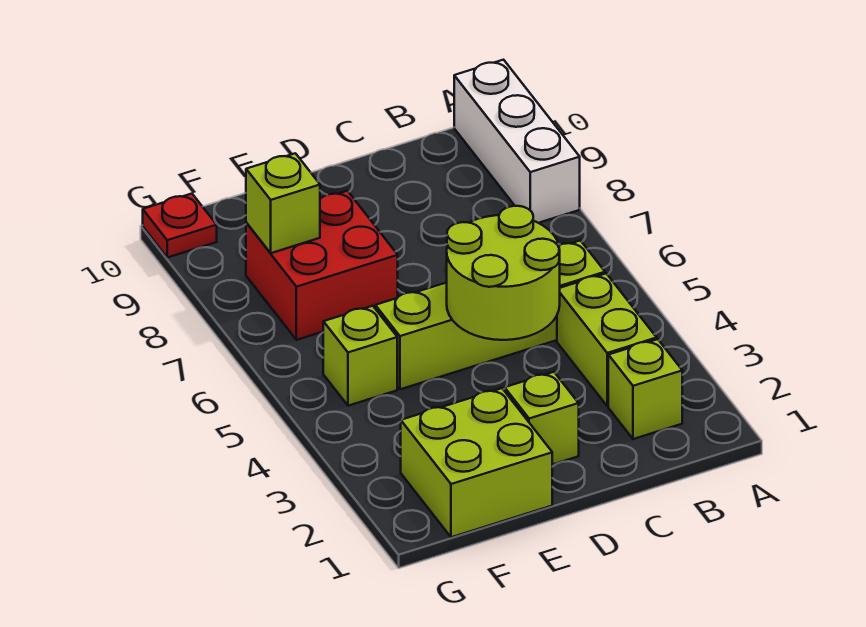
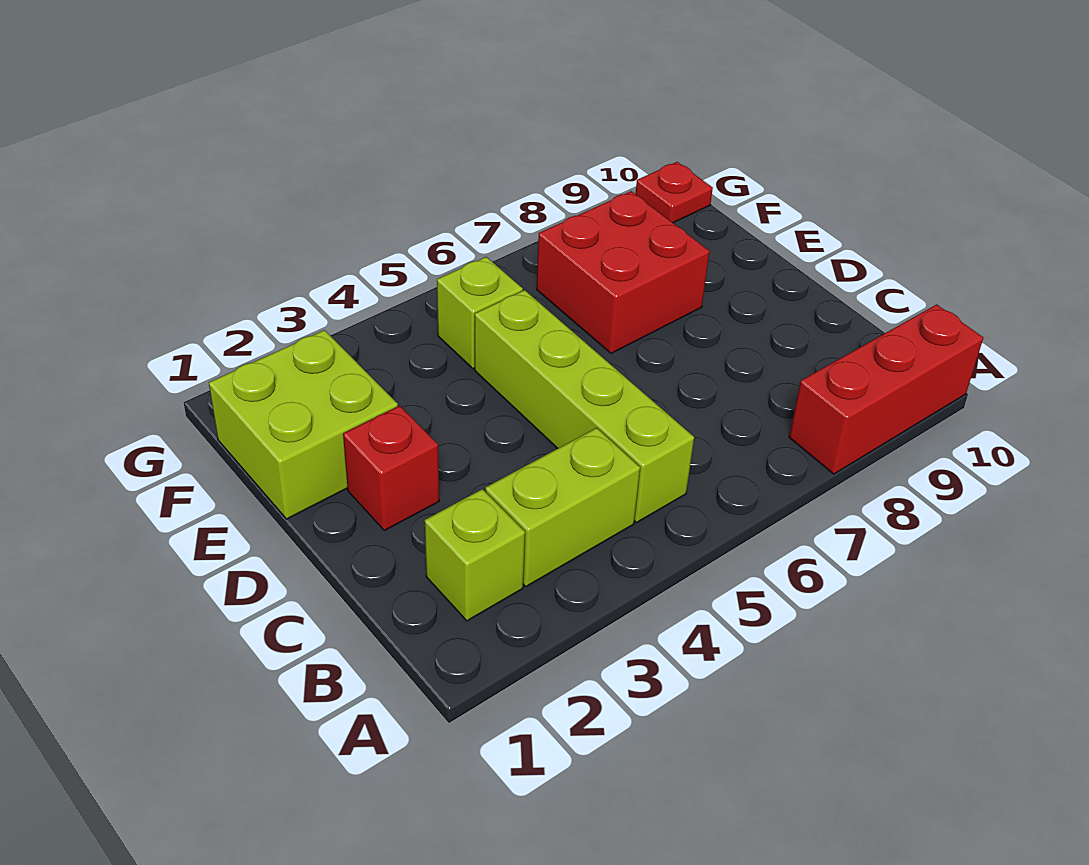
white brick A8:A10 level 1 -> red brick A8:A10 level 1
lime round brick C4:D5 level 2 -> none
lime brick D2 level 1 -> red brick D2 level 1
lime brick F8 level 2 -> none

